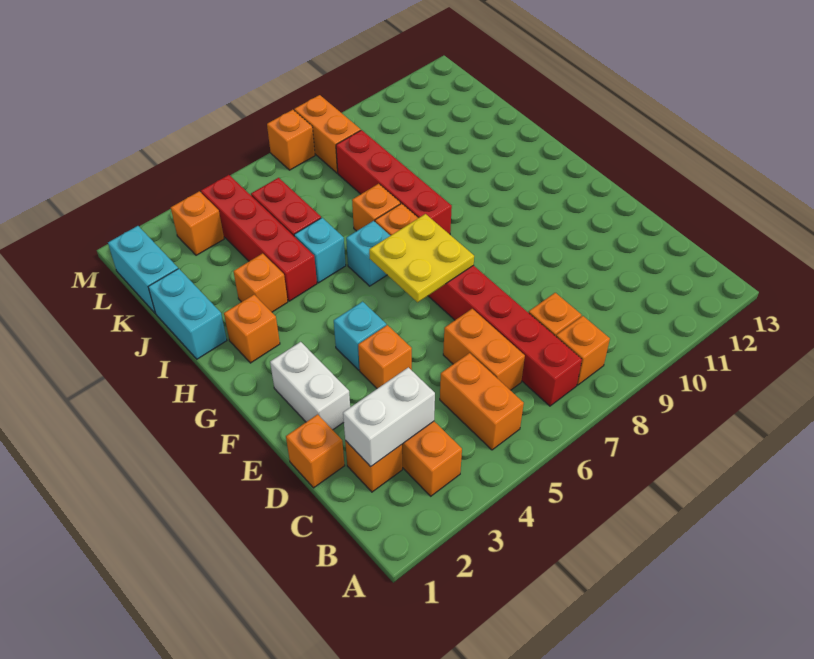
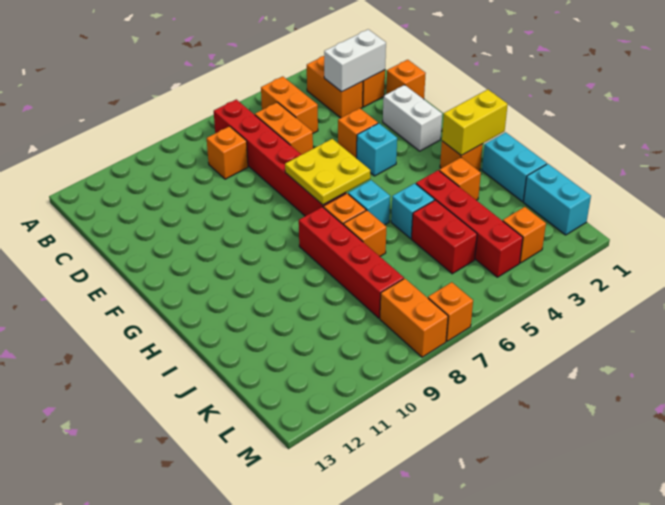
orange brick B8 level 1 -> none
none -> yellow brick H1:H2 level 2

